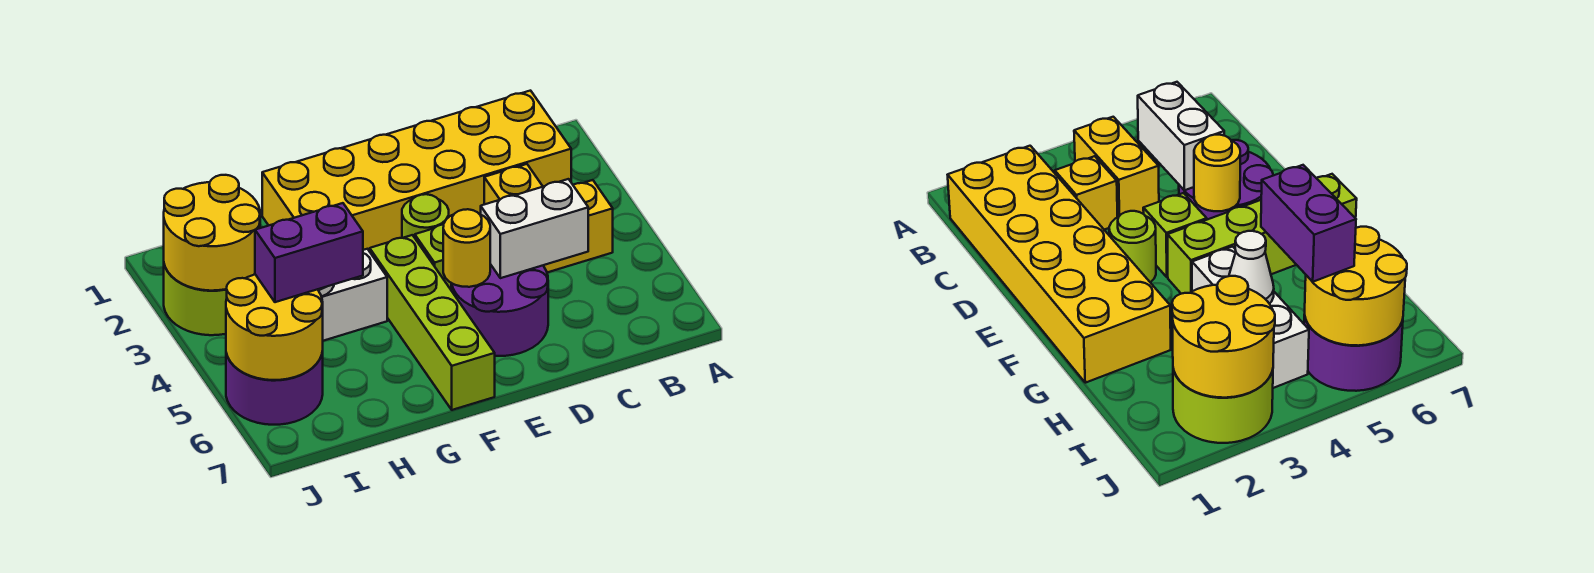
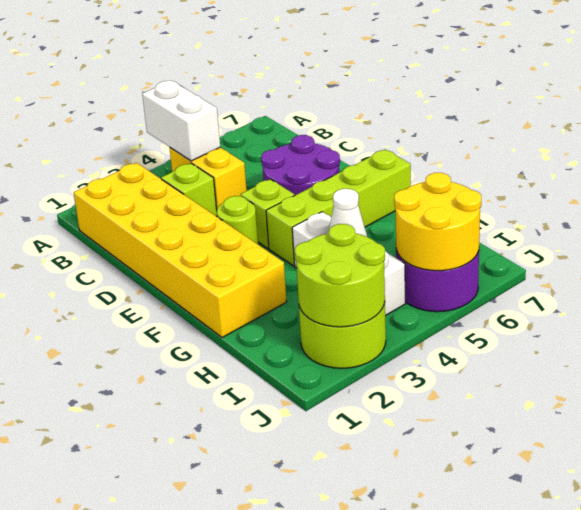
yellow brick C3 level 1 -> lime brick C3 level 1
white brick C5:D5 level 2 -> white brick A4:B4 level 2
yellow round brick E5 level 2 -> none
purple brick H5:I5 level 3 -> none
yellow round brick I2:J3 level 2 -> lime round brick I2:J3 level 2

